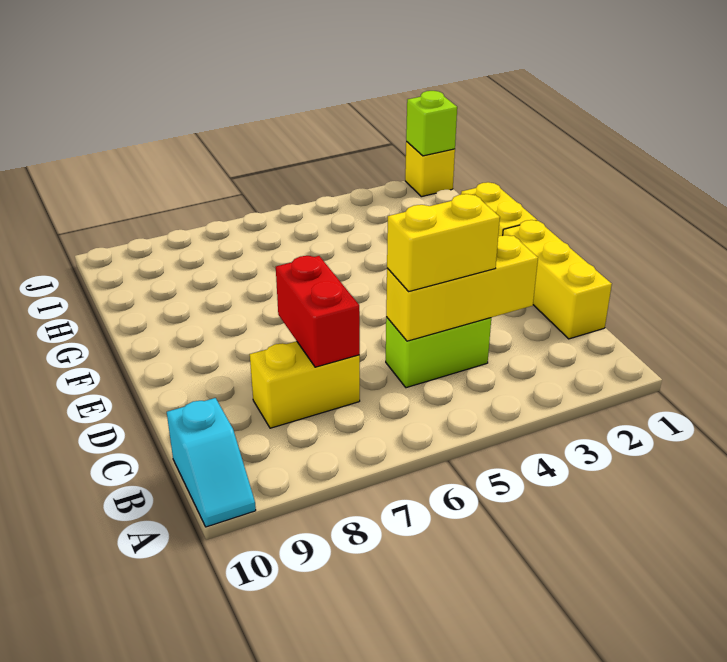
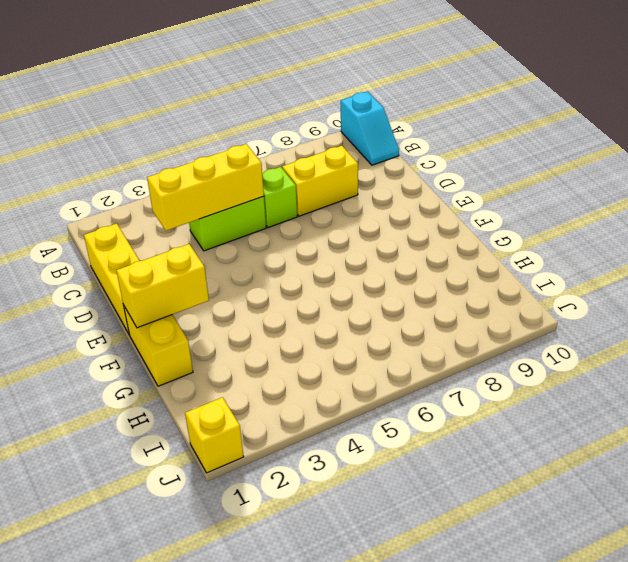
cyan slope A10:B10 level 1 top B -> cyan slope A10:B10 level 1 top A
yellow brick C4:C5 level 3 -> yellow brick F1:F2 level 2
red brick C7:D7 level 2 -> none
lime brick J1 level 2 -> lime brick C6 level 1

